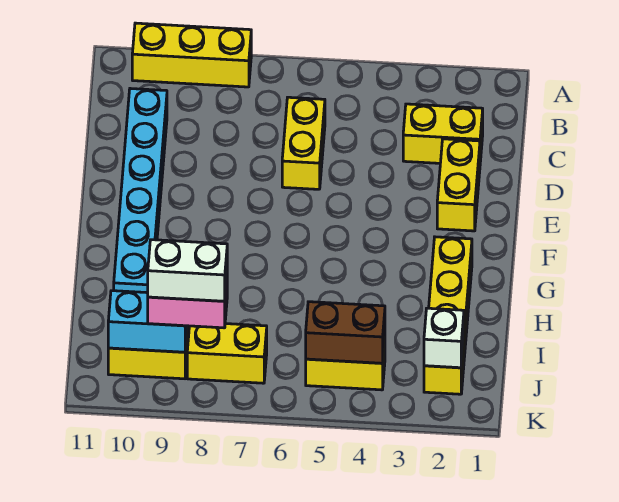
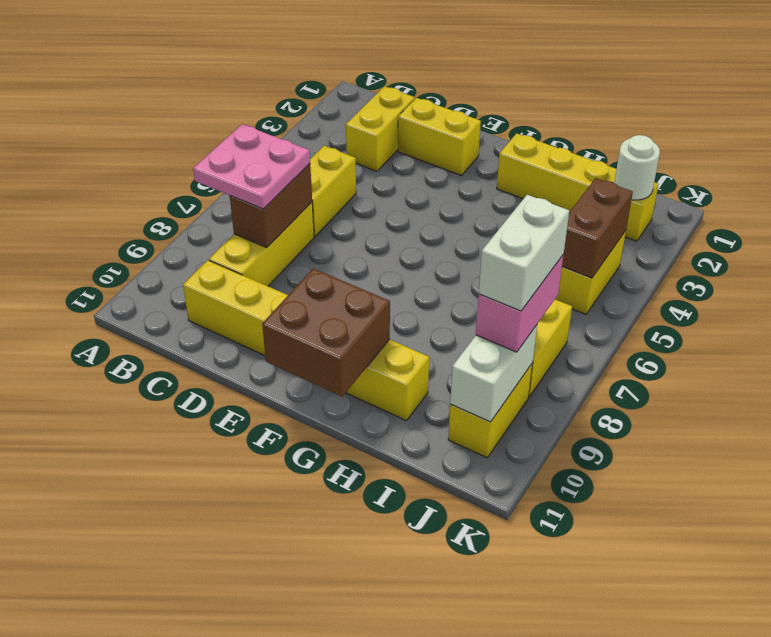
yellow brick A8:A10 level 1 -> yellow brick C7:C9 level 1
none -> pink plate B7:C8 level 3
yellow brick C6:D6 level 1 -> yellow brick C5:C6 level 1
none -> brown brick C7:C8 level 2
cyan brick C10:H10 level 1 -> yellow brick C10:H10 level 1
none -> brown brick F10:G11 level 2
white brick J2 level 2 -> white round brick J2 level 2
cyan brick J9:J10 level 2 -> white brick J9:J10 level 2

